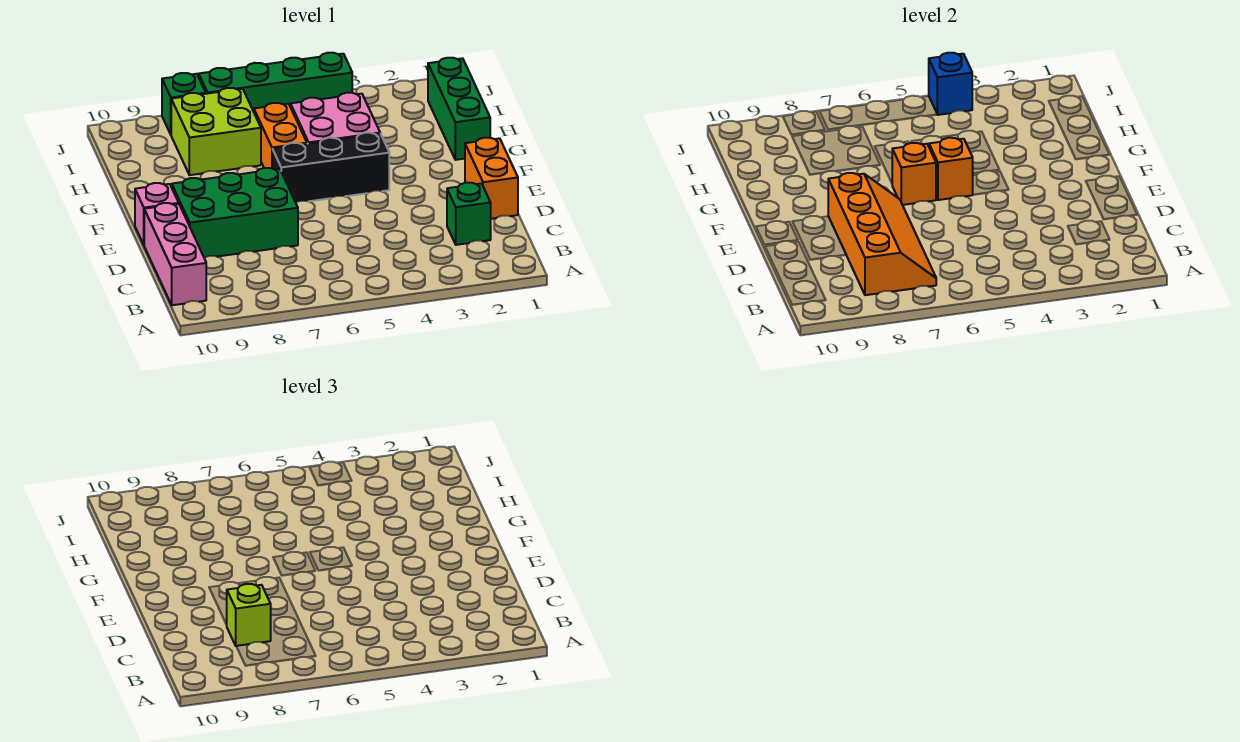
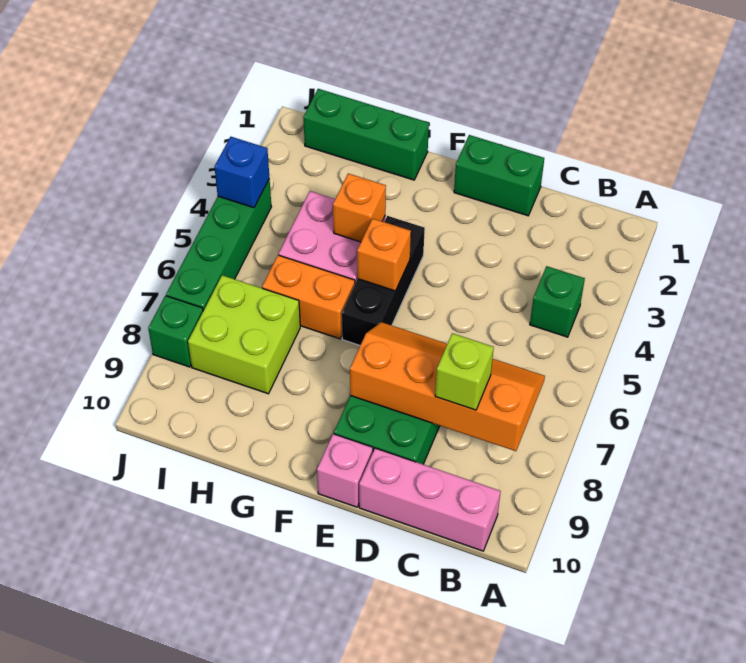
green brick C2 level 1 -> green brick B4 level 1
orange brick D1:E1 level 1 -> green brick D1:E1 level 1
orange brick F6 level 2 -> orange brick G4 level 2

